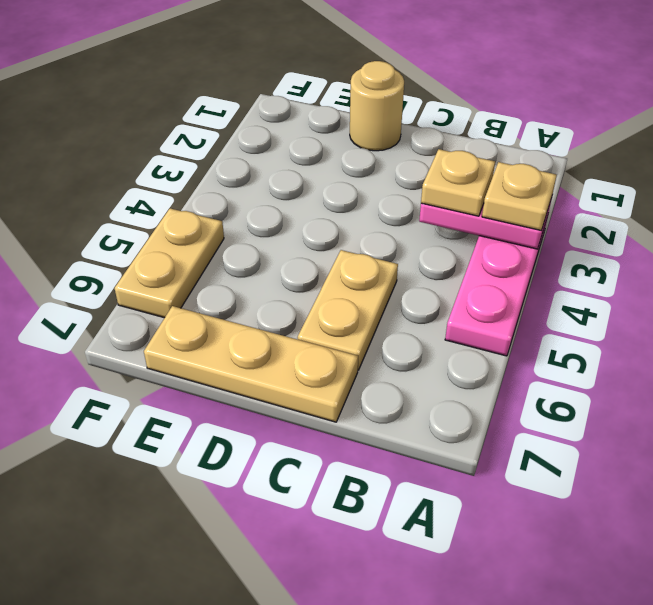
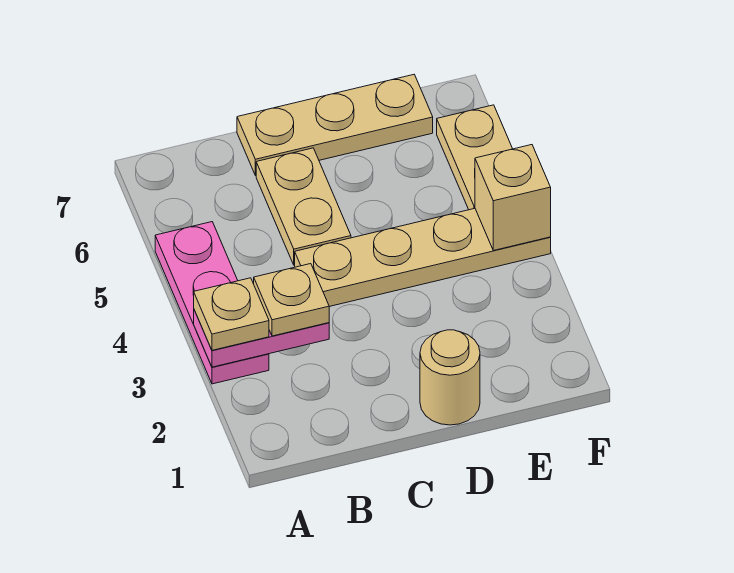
none -> tan plate C4:F4 level 1
none -> tan brick F4 level 2

